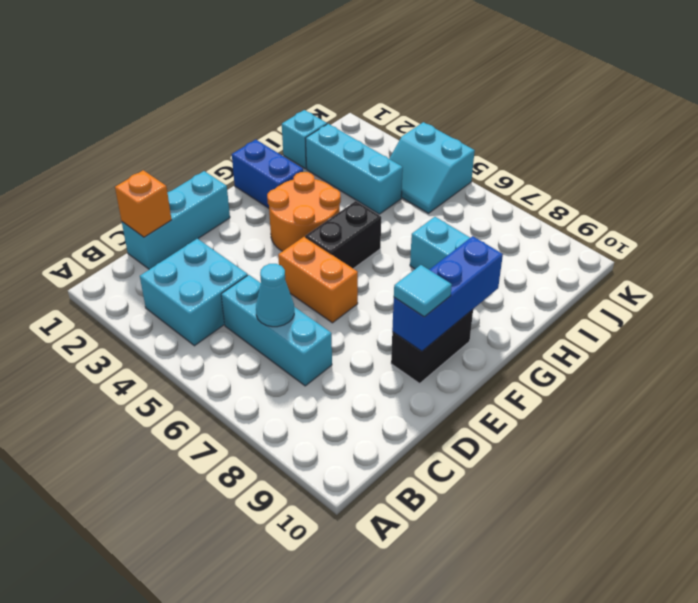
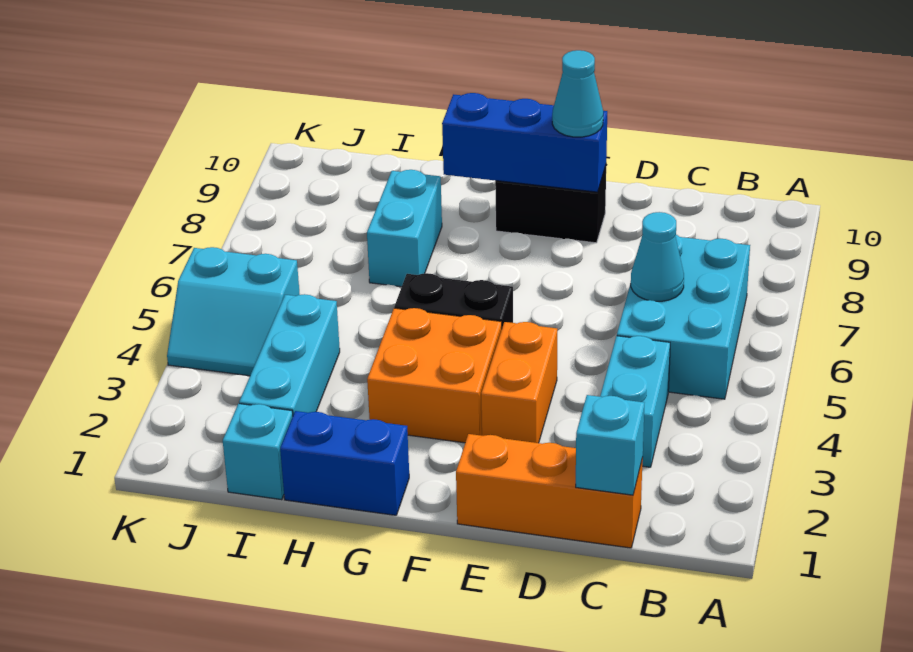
cyan brick B3:C4 level 1 -> cyan brick C3:C4 level 1
cyan brick C1:E1 level 1 -> orange brick C1:E1 level 1
orange brick C1 level 2 -> cyan brick C1 level 2
cyan brick C5:C7 level 1 -> cyan brick B5:C7 level 1
orange brick E5:E6 level 1 -> orange brick E3:E4 level 1
cyan tile E9 level 3 -> cyan cone E9 level 3
orange round brick F3:G4 level 1 -> orange brick F3:G4 level 1
blue brick G1:G2 level 1 -> blue brick G1:H1 level 1
cyan slope J4:K5 level 1 top K -> cyan slope J4:K5 level 1 top 5

